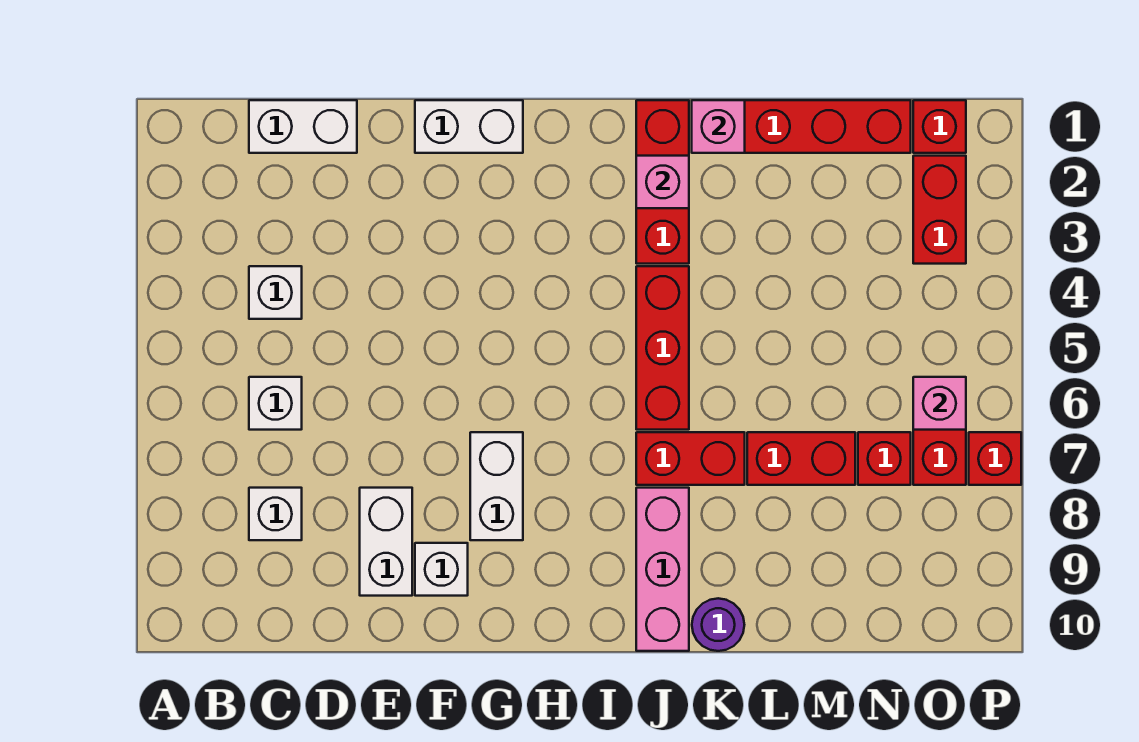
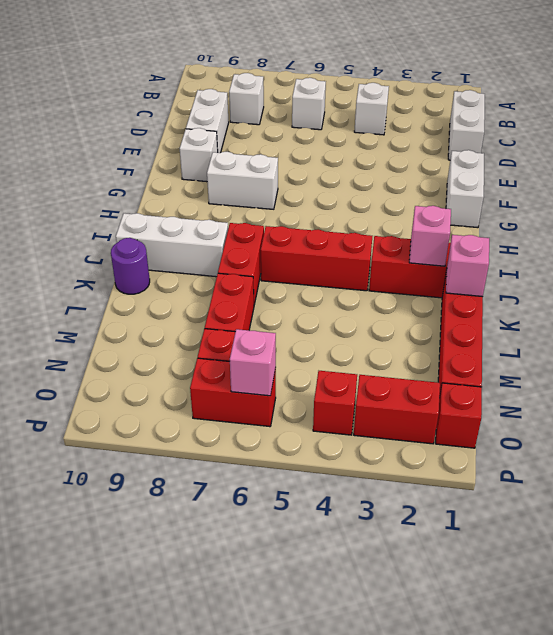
white brick E8:E9 level 1 -> white brick D9:E9 level 1
pink brick J8:J10 level 1 -> white brick J8:J10 level 1
red brick P7 level 1 -> red brick O4 level 1

